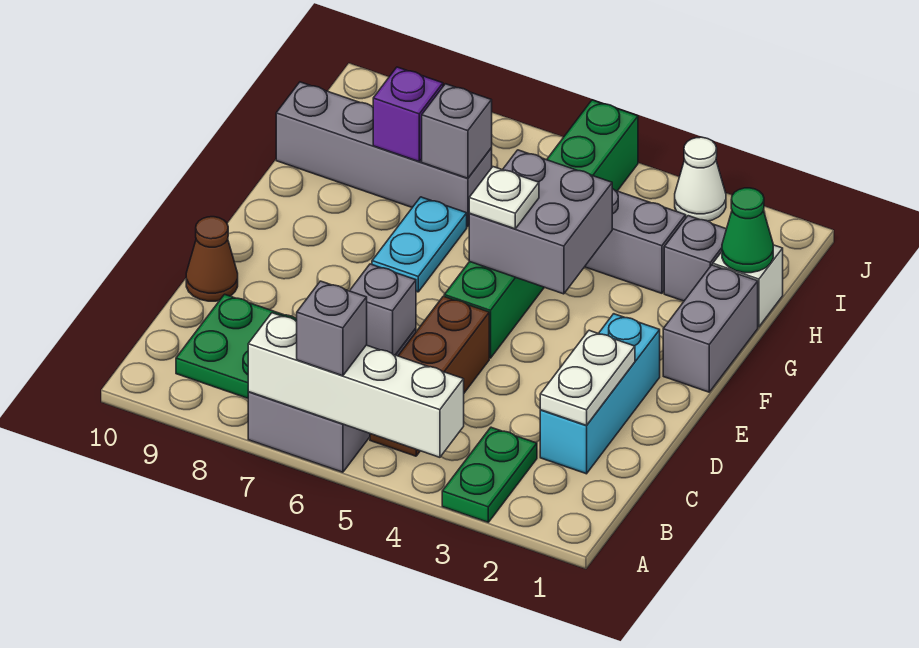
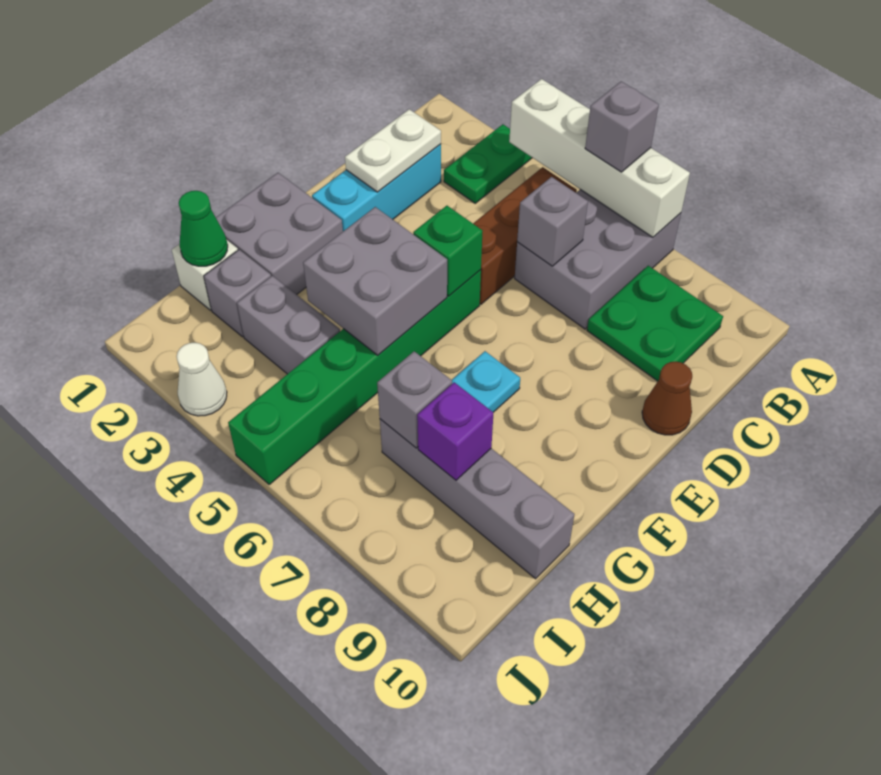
none -> green brick E5 level 2
grey brick F1:G1 level 1 -> grey brick F1:G2 level 1
white plate F5 level 3 -> none

